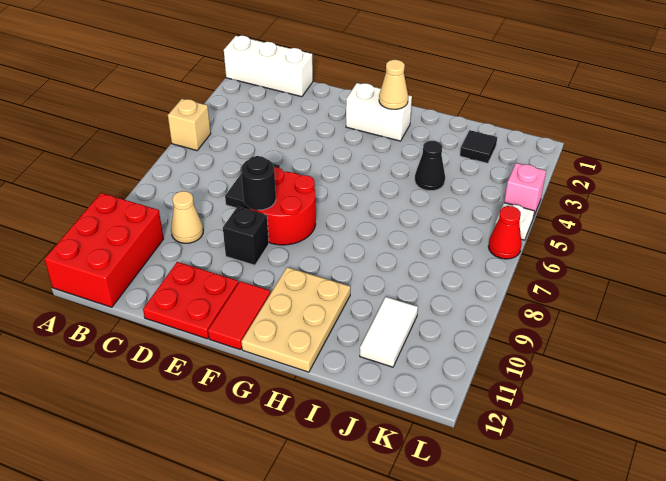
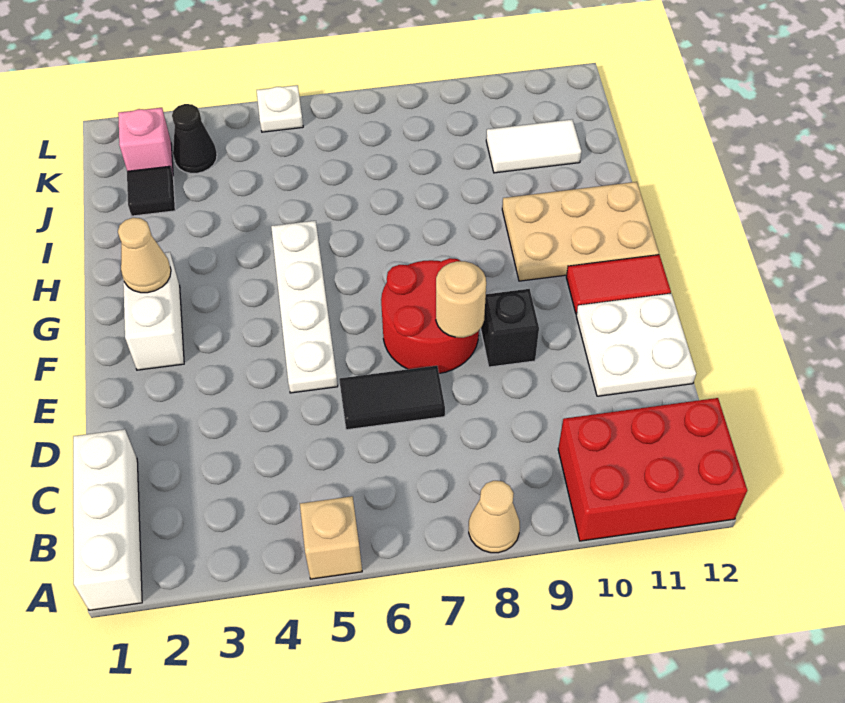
tan cone C9 level 1 -> tan cone A8 level 1
red plate D11:E12 level 1 -> white plate D11:E12 level 1
none -> white plate E5:H5 level 1
black round brick E8 level 2 -> tan round brick E8 level 2
black cone I4 level 1 -> black cone K3 level 1
pink brick L4 level 1 -> pink brick K2 level 1
red cone L6 level 1 -> none

